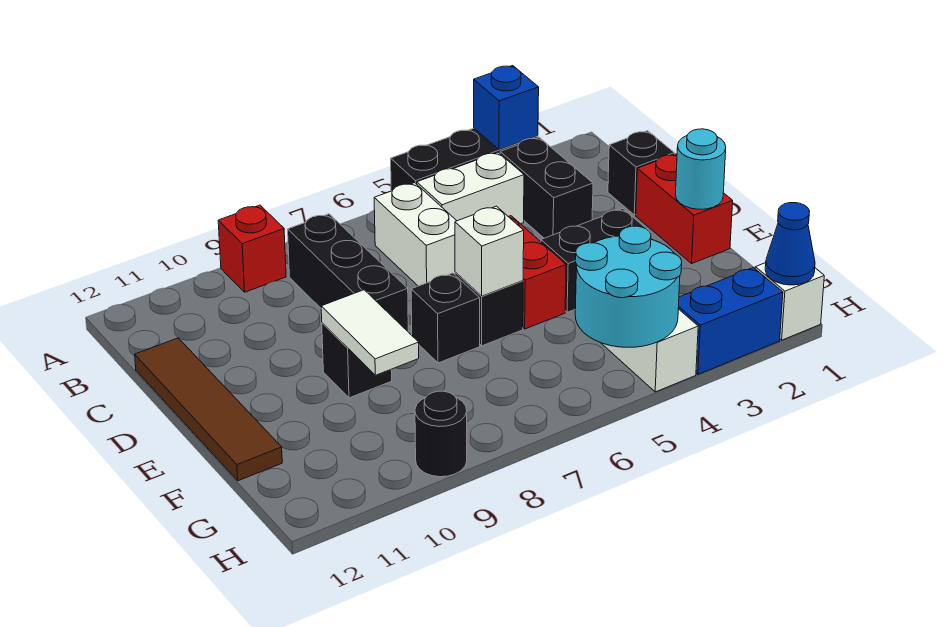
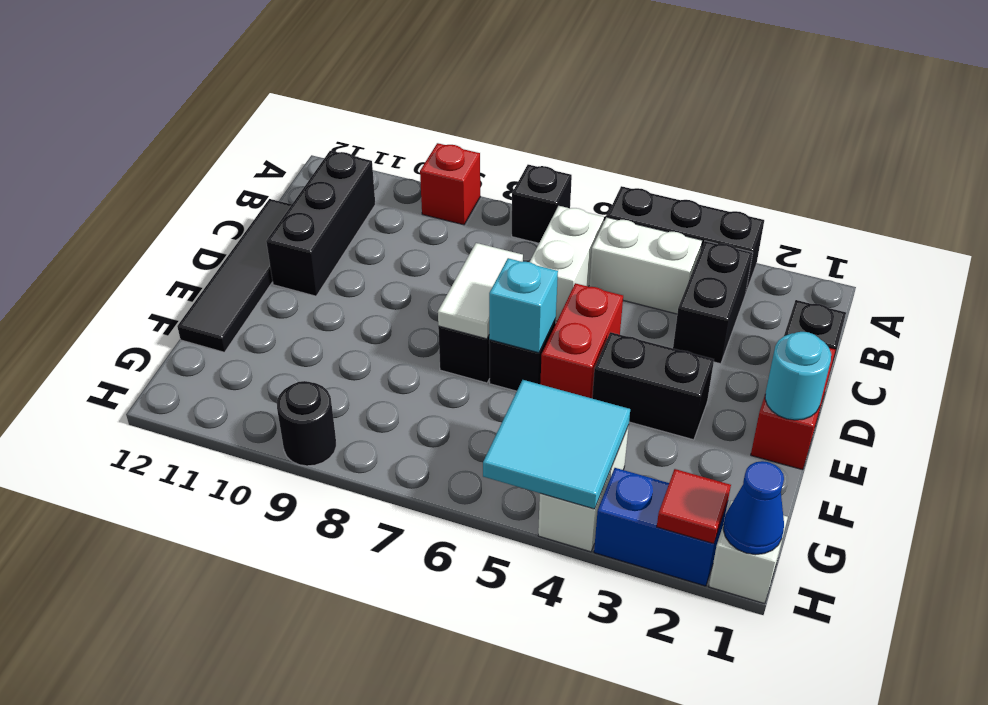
blue brick A3 level 2 -> none
black brick B8:D8 level 1 -> black brick B11:D11 level 1
brown tile C12:F12 level 1 -> black tile C12:F12 level 1
white brick E6 level 2 -> cyan brick E6 level 2
black brick E9 level 1 -> black brick A7 level 1
white tile E9:F9 level 2 -> white tile D7:E7 level 2
cyan round brick G4:H5 level 2 -> cyan tile G4:H5 level 2
none -> red tile H2 level 2

